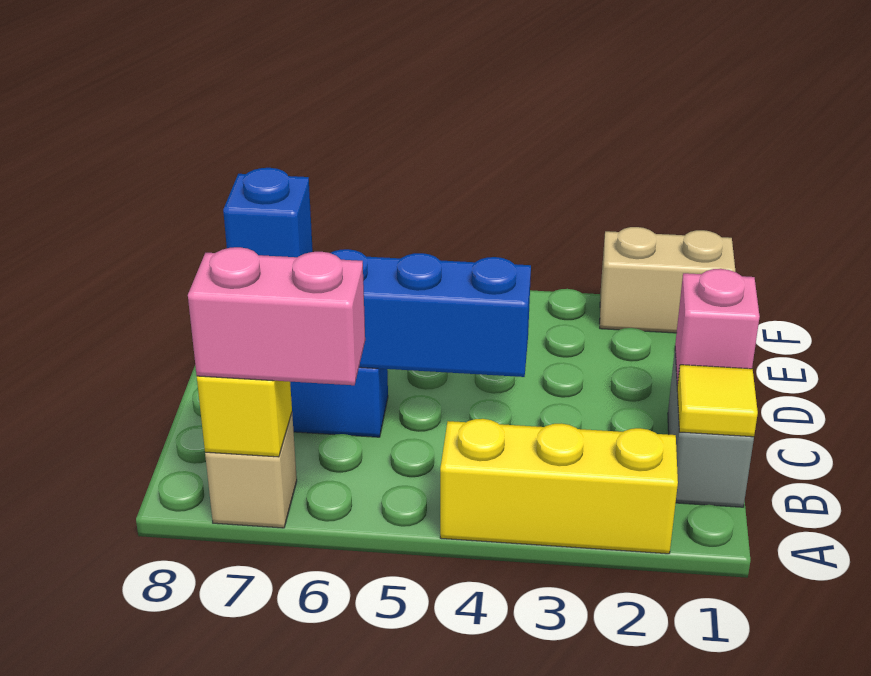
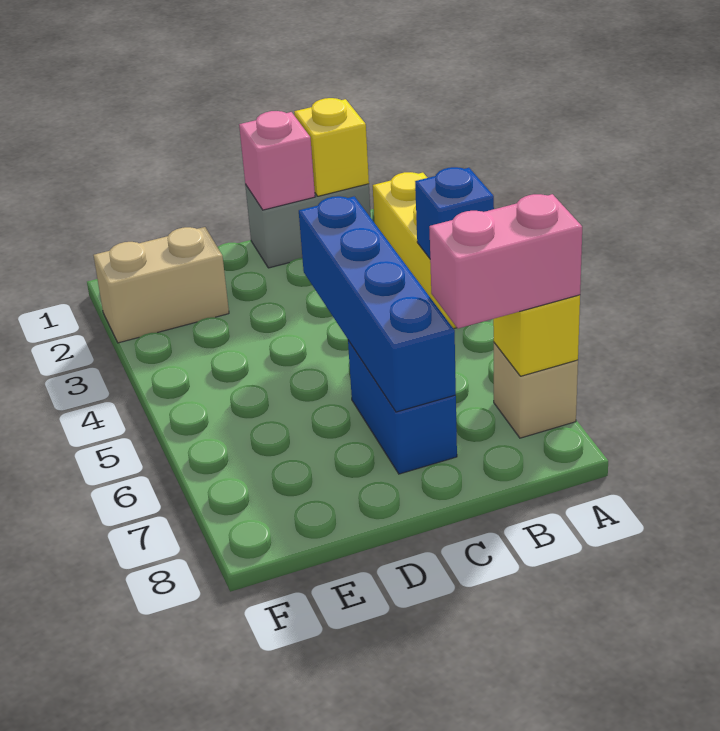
pink brick A6:A7 level 3 -> pink brick A7:B7 level 3
yellow tile B1 level 2 -> yellow brick B1 level 2
blue brick C7 level 3 -> blue brick A4 level 2
tan brick F1:F2 level 1 -> tan brick E2:F2 level 1

